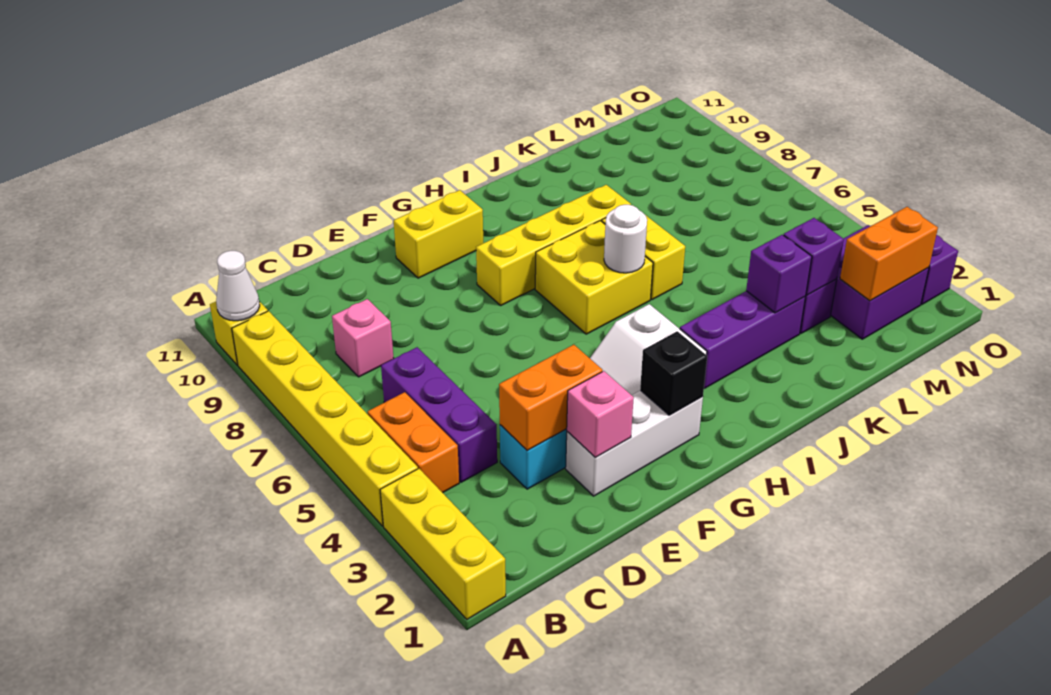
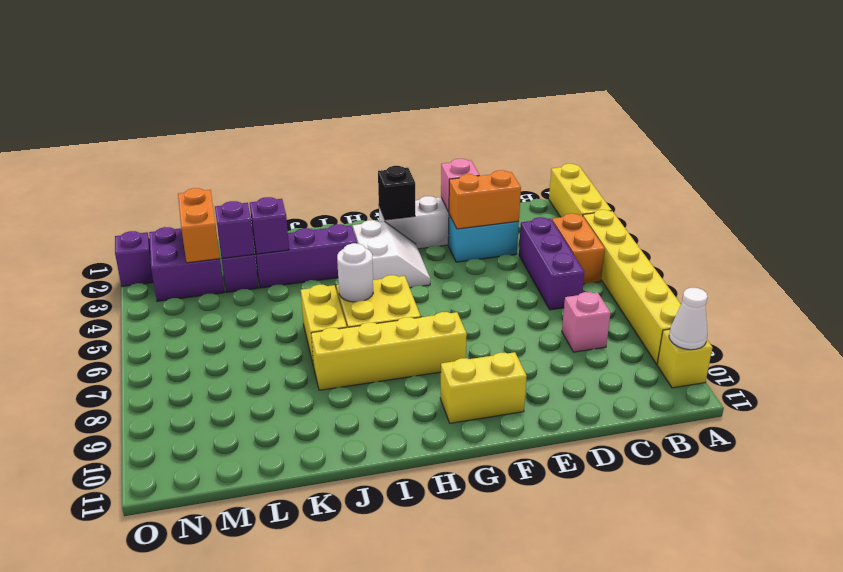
orange brick M2:N2 level 2 -> orange brick M2:M3 level 2

